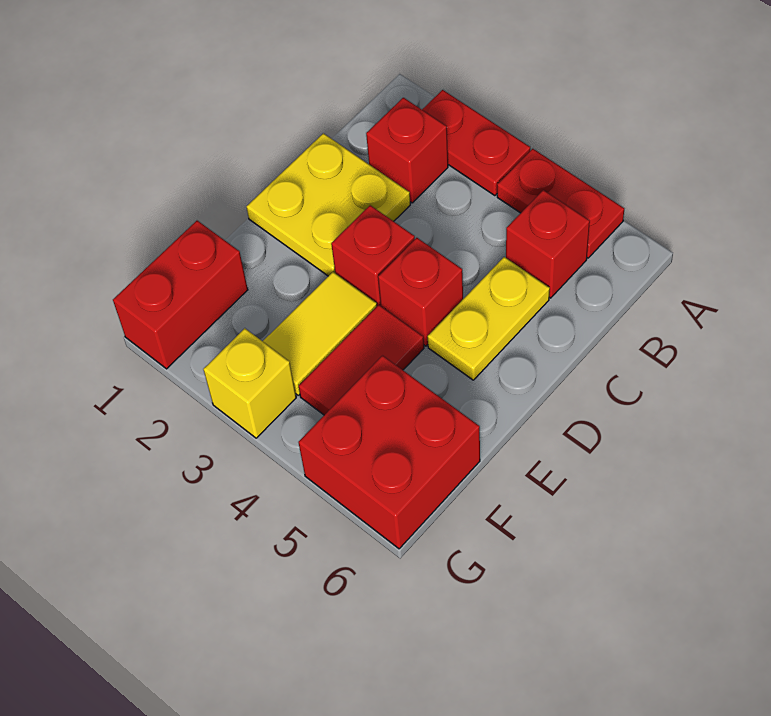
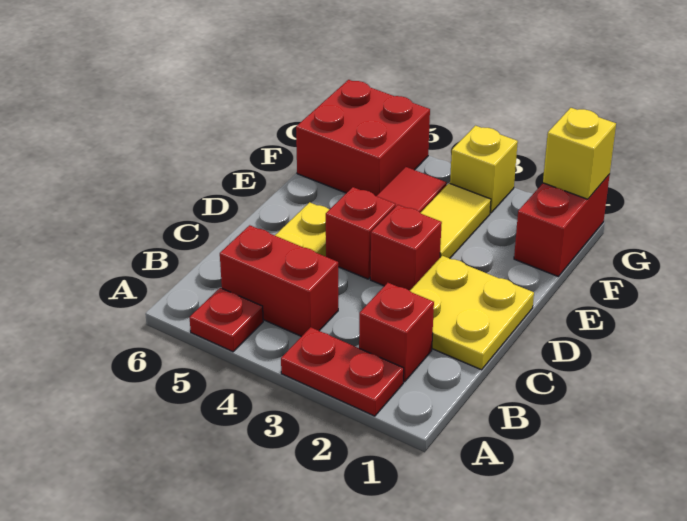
red plate A4:A5 level 1 -> red plate A5 level 1
red brick B5 level 1 -> red brick B4:B5 level 1
none -> yellow brick G1 level 2

